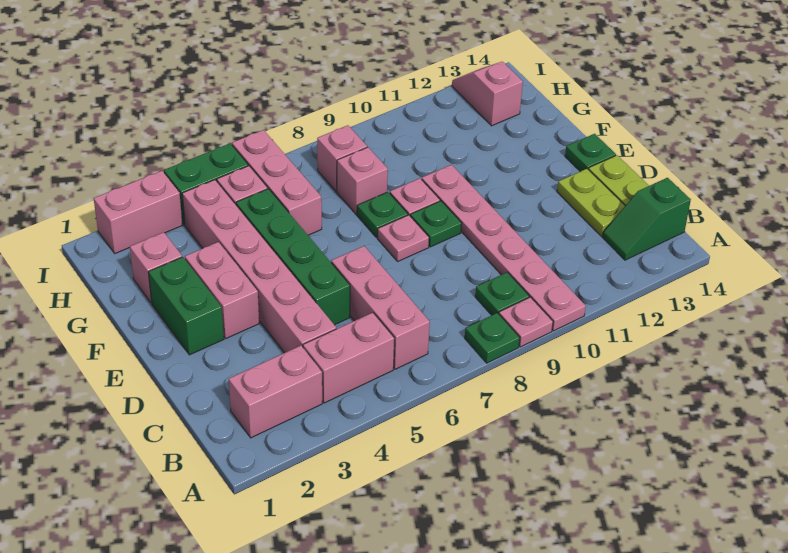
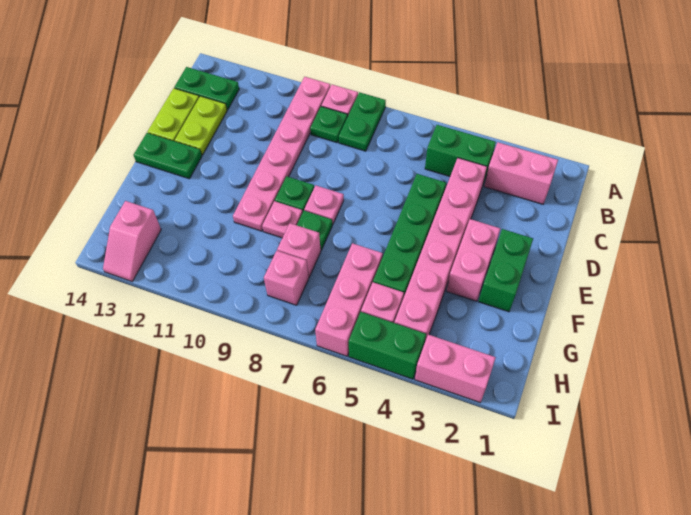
green plate A8 level 1 -> green plate A8:B8 level 1
pink brick B4:B5 level 1 -> green brick B4:B5 level 1
pink brick B6:D6 level 1 -> none
green slope B13:B14 level 1 top 14 -> green plate B13:B14 level 1
green plate E14 level 1 -> green plate E13:E14 level 1
pink brick G2 level 1 -> none

